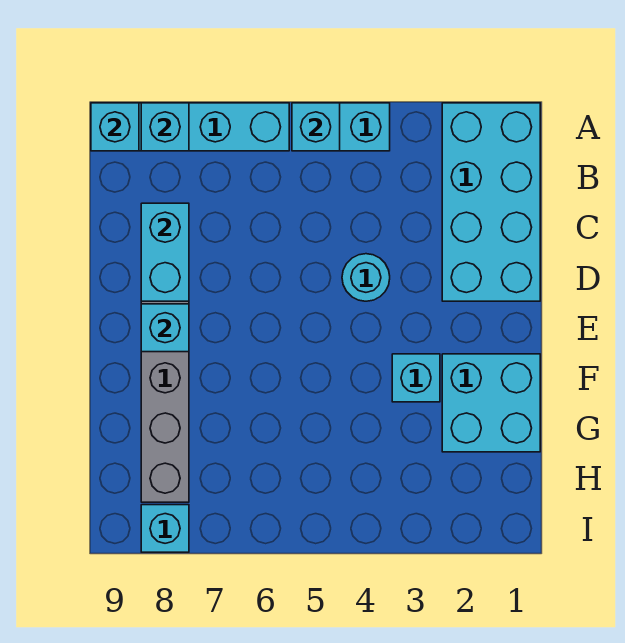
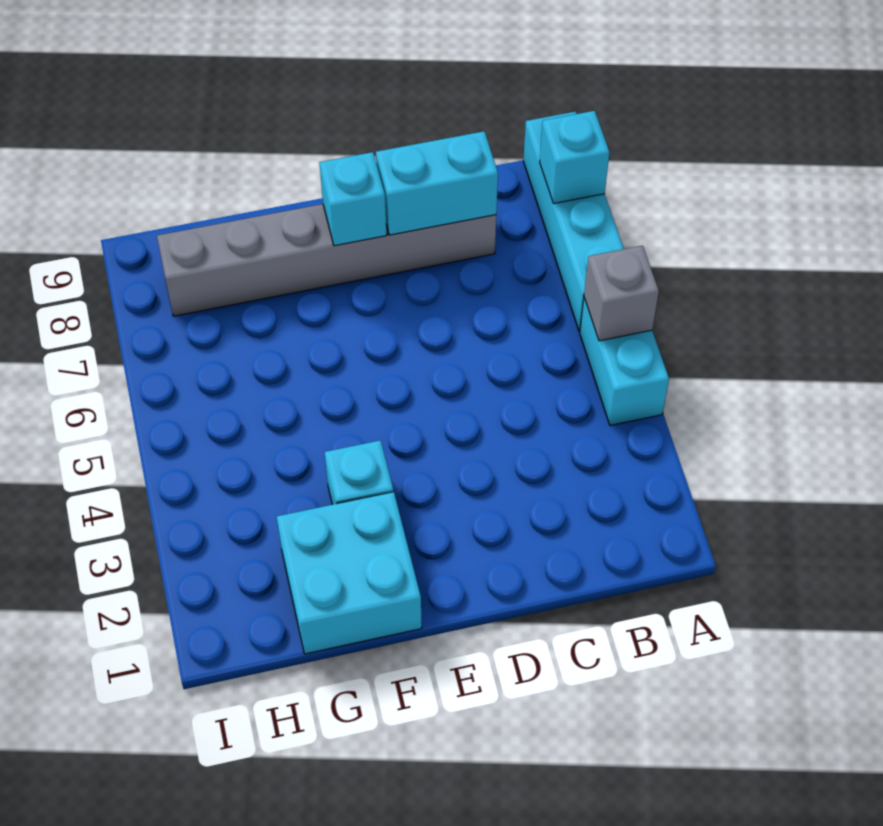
cyan brick A1:D2 level 1 -> none
cyan brick A5 level 2 -> grey brick A5 level 2
cyan brick A9 level 2 -> none
cyan round brick D4 level 1 -> none
cyan brick I8 level 1 -> none

